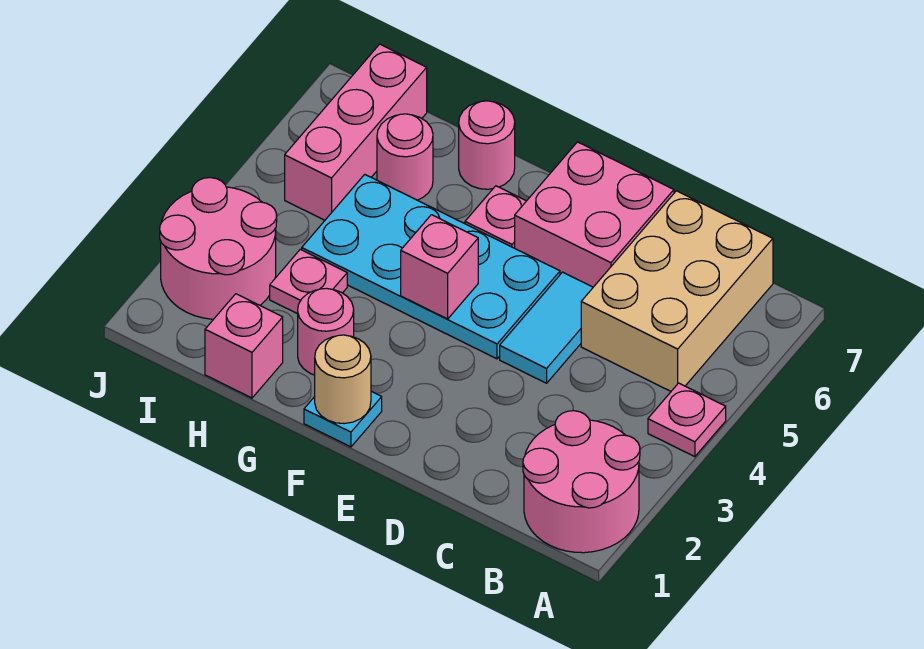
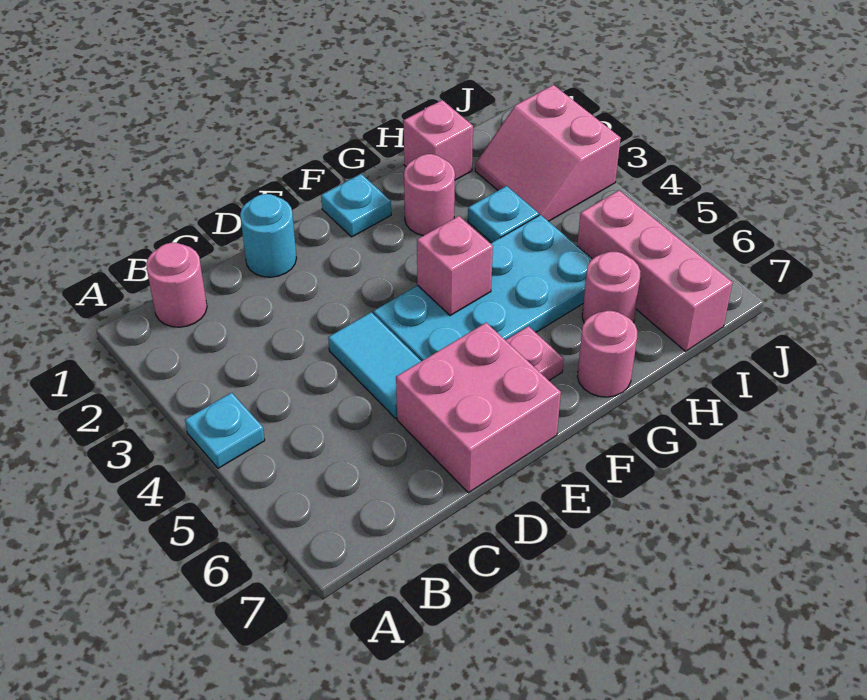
pink round brick A1:B2 level 1 -> pink round brick B1 level 1
pink plate A4 level 1 -> cyan plate A4 level 1
tan brick B5:C7 level 1 -> none
none -> cyan round brick D1 level 1
tan round brick F1 level 2 -> none
pink plate H3 level 1 -> cyan plate H3 level 1
pink round brick I2:J3 level 1 -> pink slope I2:J3 level 1 top J

